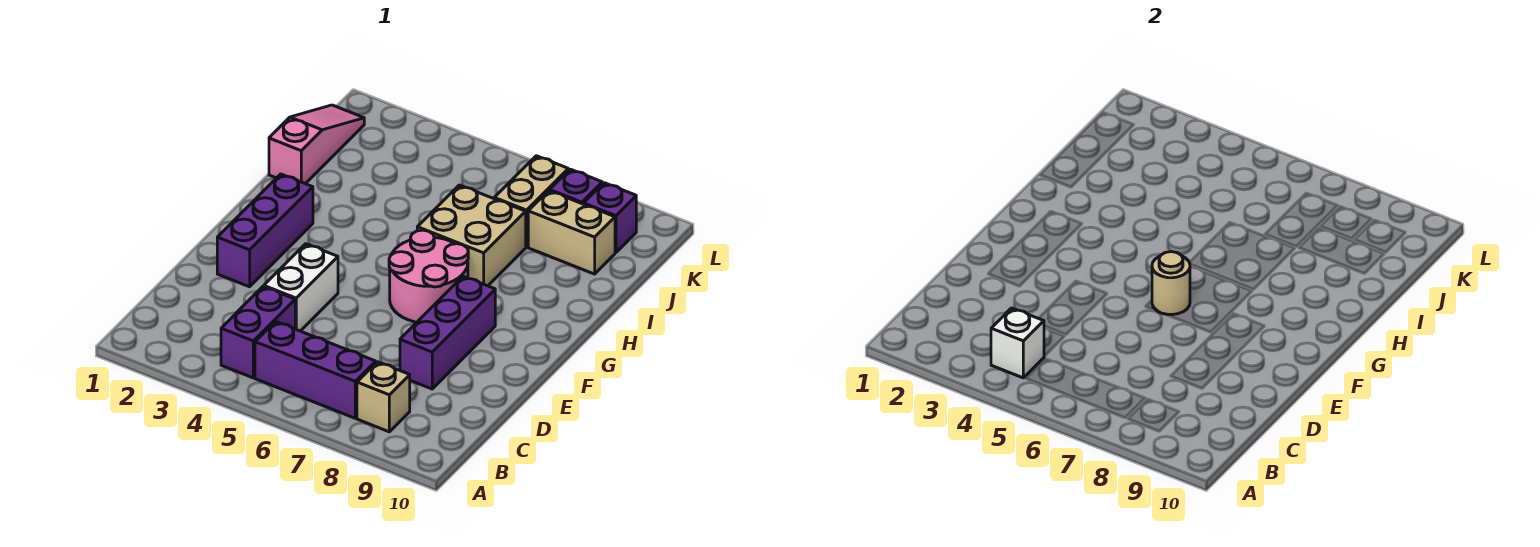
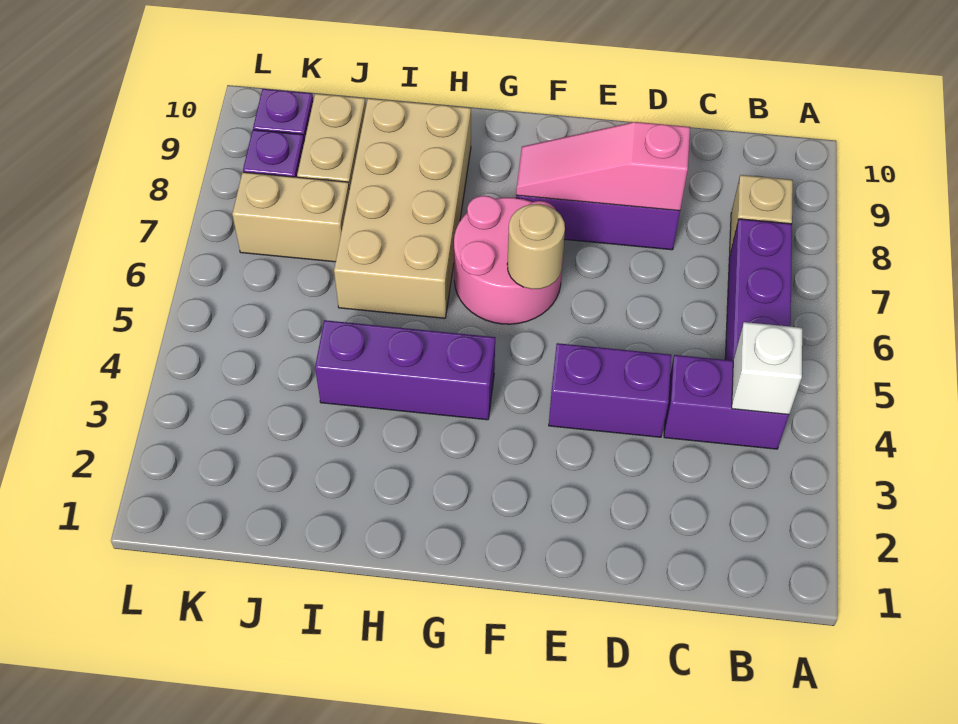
white brick D4:E4 level 1 -> purple brick D4:E4 level 1
purple brick E2:G2 level 1 -> purple brick G4:I4 level 1
tan brick H6:I7 level 1 -> tan brick H6:I9 level 1
pink slope I1:K1 level 1 top I -> pink slope D8:F8 level 2 top D

